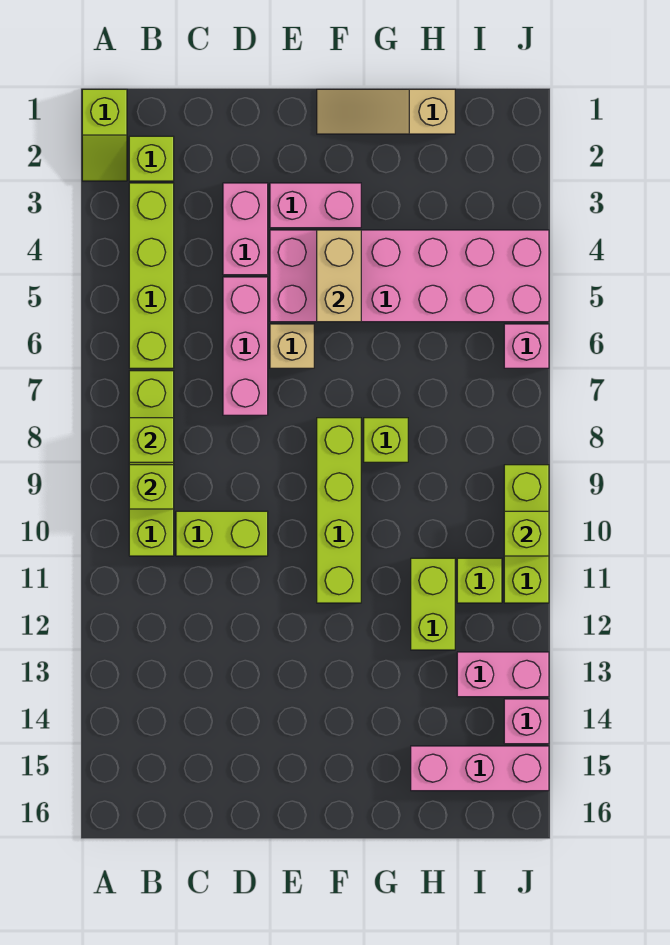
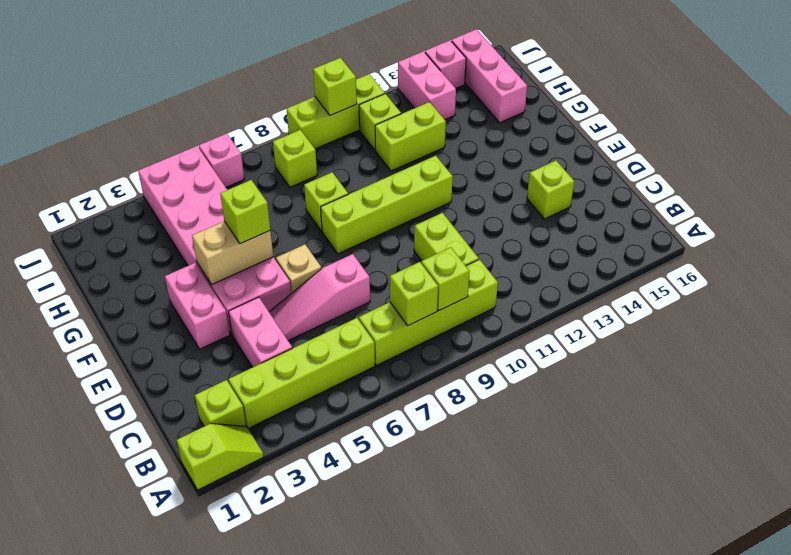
pink brick D3:D4 level 1 -> pink brick C4:D4 level 1
pink brick D5:D7 level 1 -> pink slope D5:D7 level 1 top 7
none -> lime brick D14 level 1
tan slope F1:H1 level 1 top H -> none
none -> lime brick F5 level 3
none -> lime brick I8 level 1

